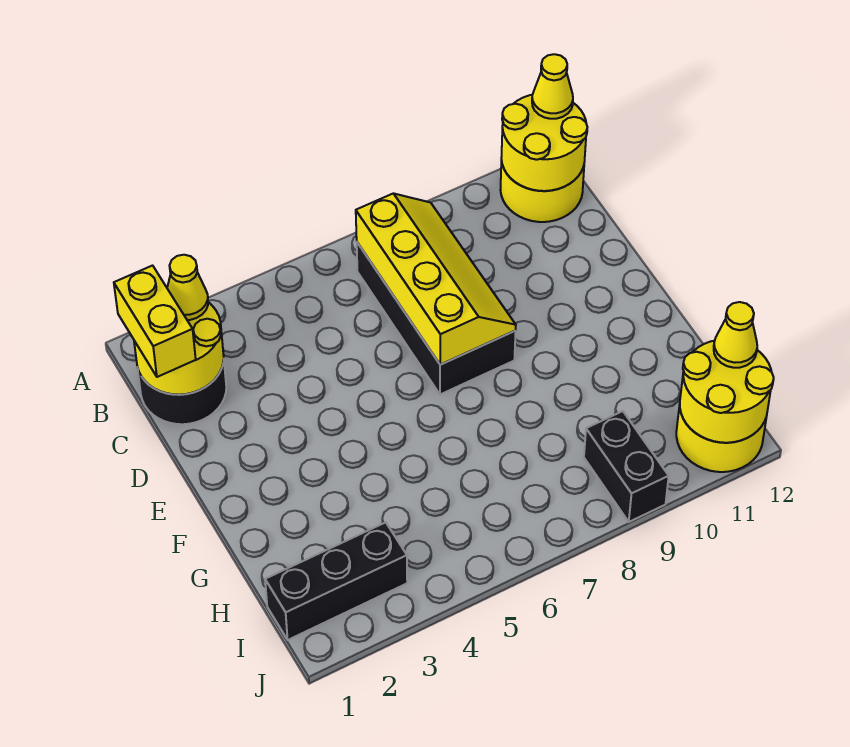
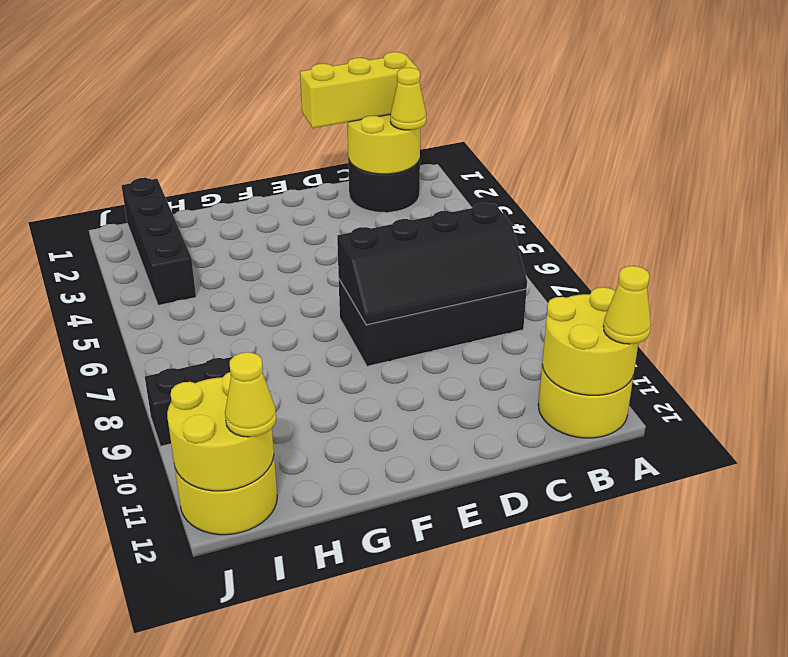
yellow brick B1:C1 level 3 -> yellow brick B1:D1 level 3
yellow slope B7:E8 level 2 top 7 -> black slope B7:E8 level 2 top 7
black brick I1:I3 level 1 -> black brick I1:I4 level 1

